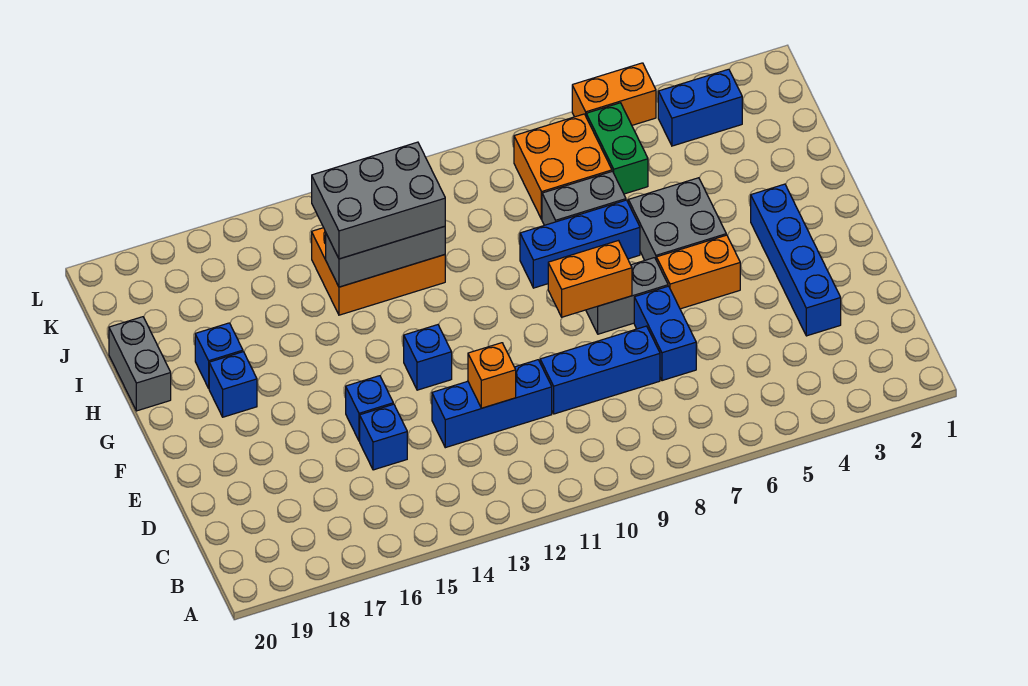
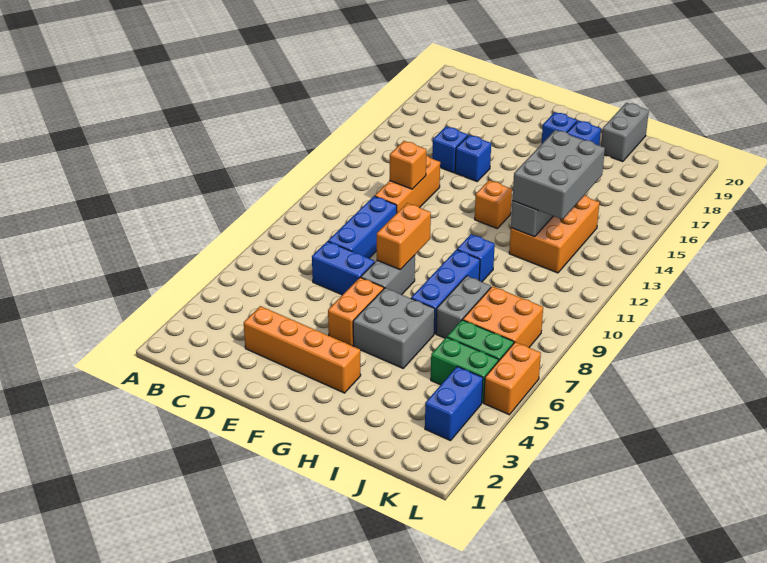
blue brick D3:G3 level 1 -> orange brick D3:G3 level 1
blue brick D11:D13 level 1 -> orange brick D11:D13 level 1
blue brick F13 level 1 -> blue brick H10 level 1
none -> orange brick G13 level 1
grey brick H20:I20 level 1 -> grey brick I19:I20 level 1
none -> green brick J5:K5 level 1

